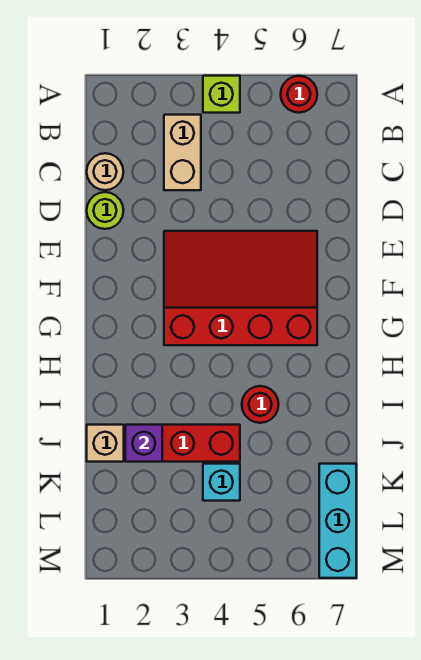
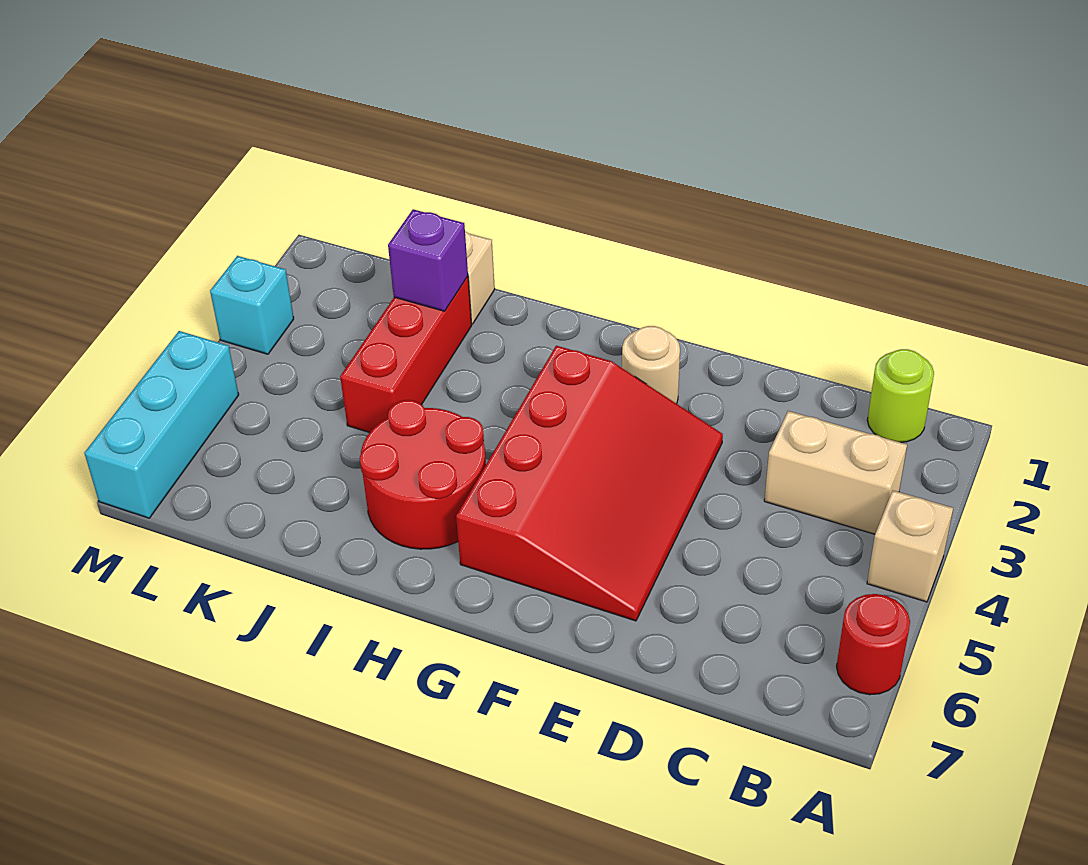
lime brick A4 level 1 -> tan brick A4 level 1
tan round brick C1 level 1 -> tan round brick F2 level 1
lime round brick D1 level 1 -> lime round brick B1 level 1
red round brick I5 level 1 -> red round brick H5:I6 level 1
cyan brick K4 level 1 -> cyan brick M3 level 1
cyan brick K7:M7 level 1 -> cyan brick M5:M7 level 1

